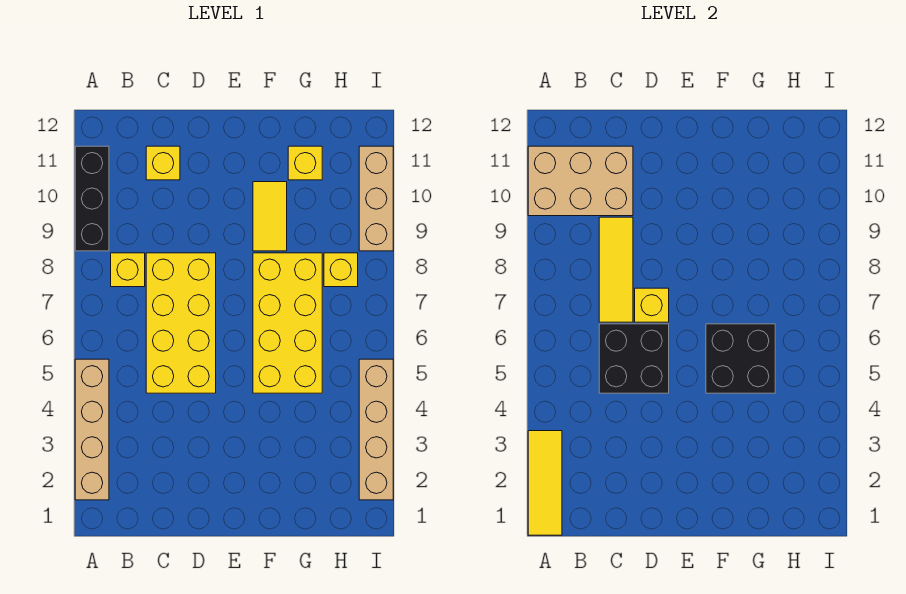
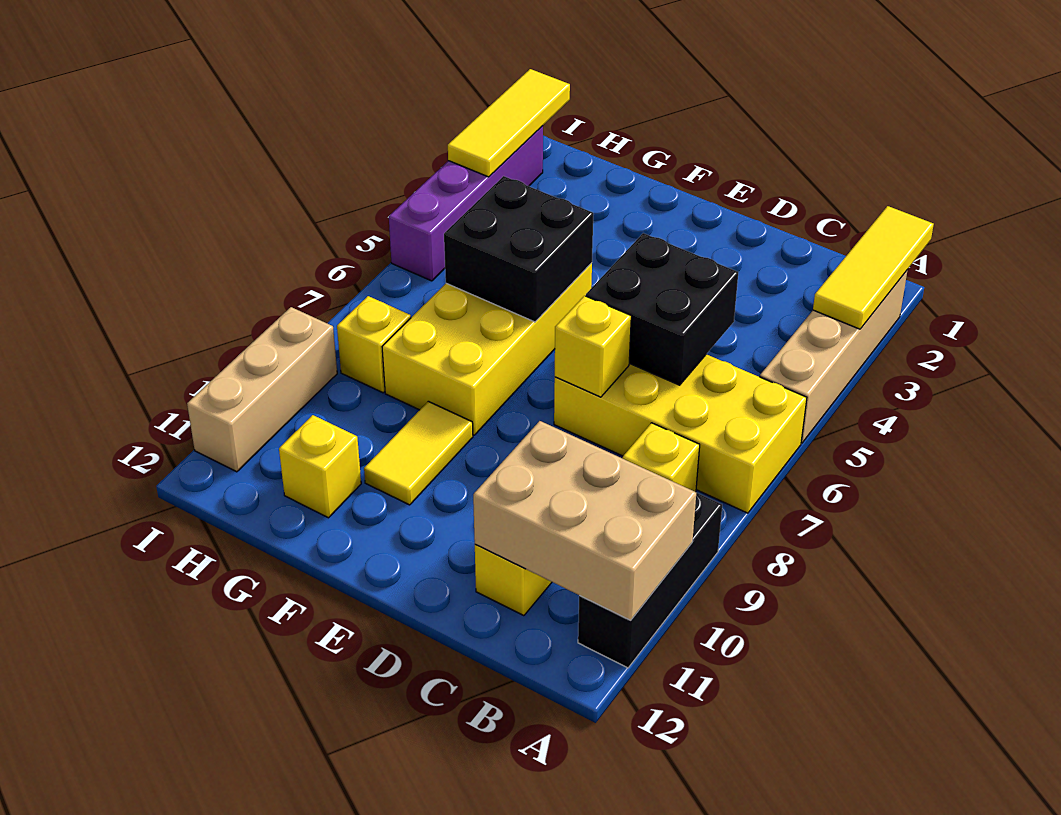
yellow brick C5:D8 level 1 -> yellow brick A6:D7 level 1
yellow tile C7:C9 level 2 -> yellow tile I1:I3 level 2
tan brick I2:I5 level 1 -> purple brick I2:I5 level 1

